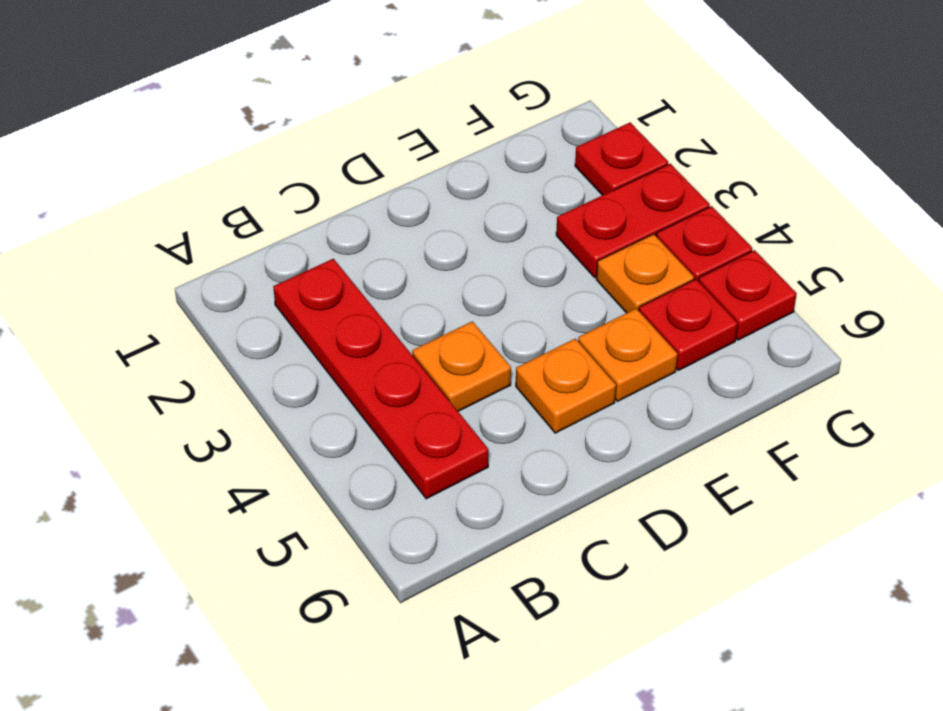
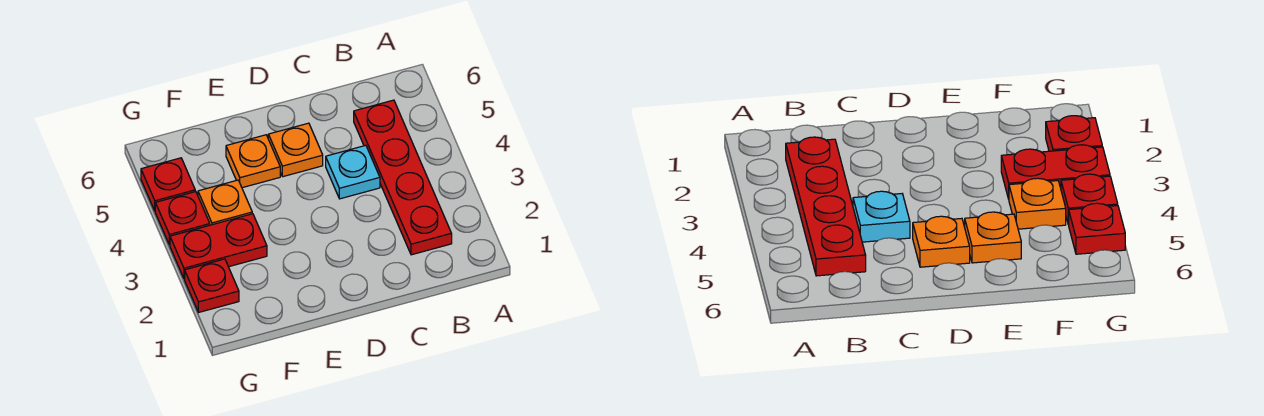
orange plate C4 level 1 -> cyan plate C4 level 1
red plate F5 level 1 -> none

